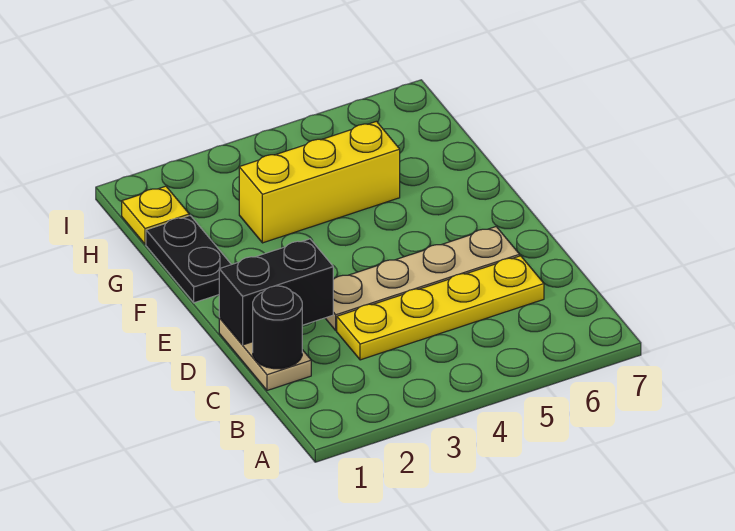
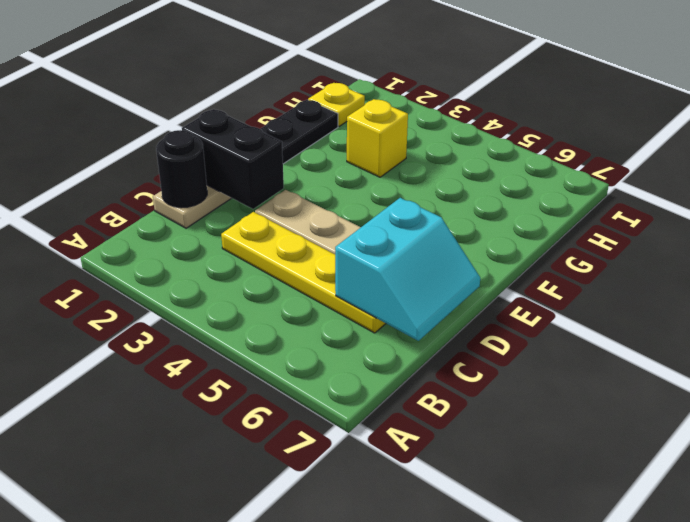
none -> cyan slope C6:D7 level 2 top 6
yellow brick G3:G5 level 1 -> yellow brick G3 level 1

